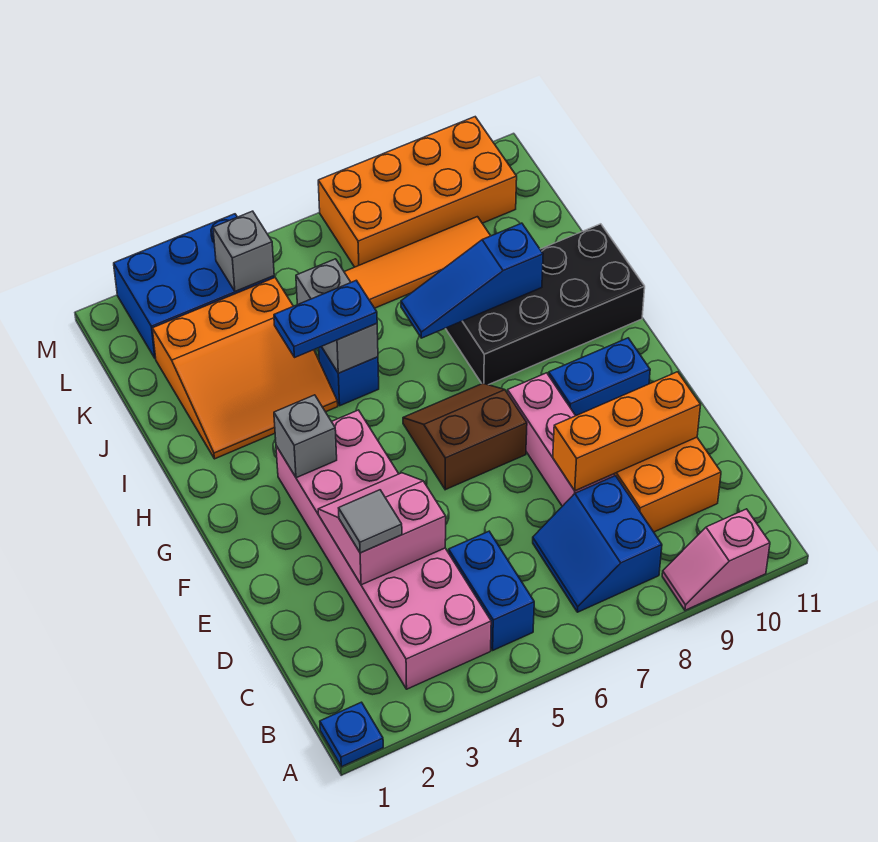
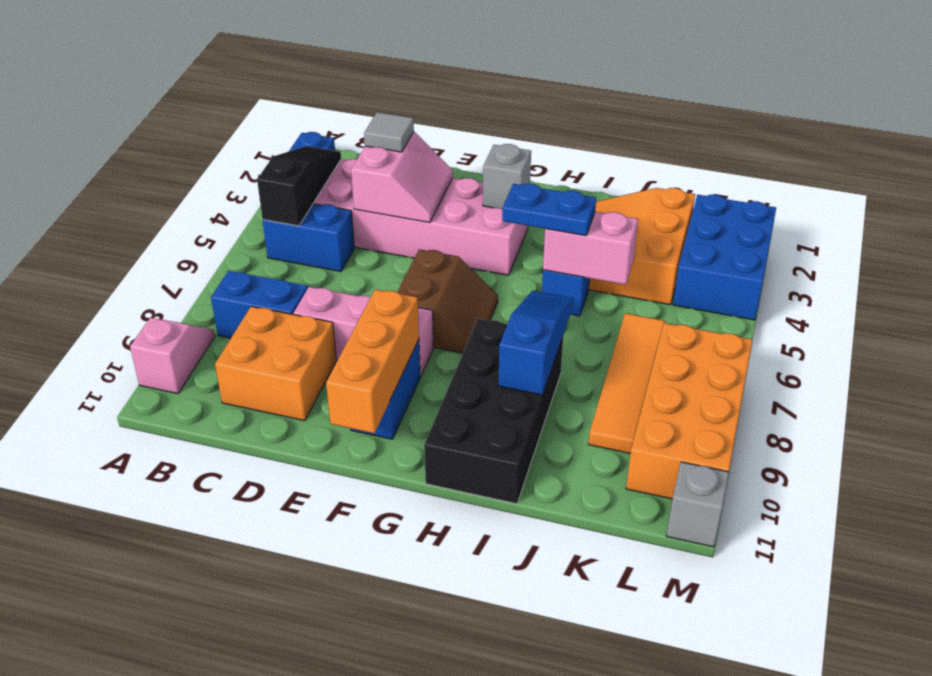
none -> black slope B3:B5 level 2 top 5
orange brick D8:D10 level 2 -> orange brick F9:F11 level 2
blue plate I4:I5 level 3 -> blue plate H5:I5 level 3
grey brick I5:J5 level 2 -> pink brick I5:J5 level 2
grey brick L4 level 2 -> grey brick M11 level 1

